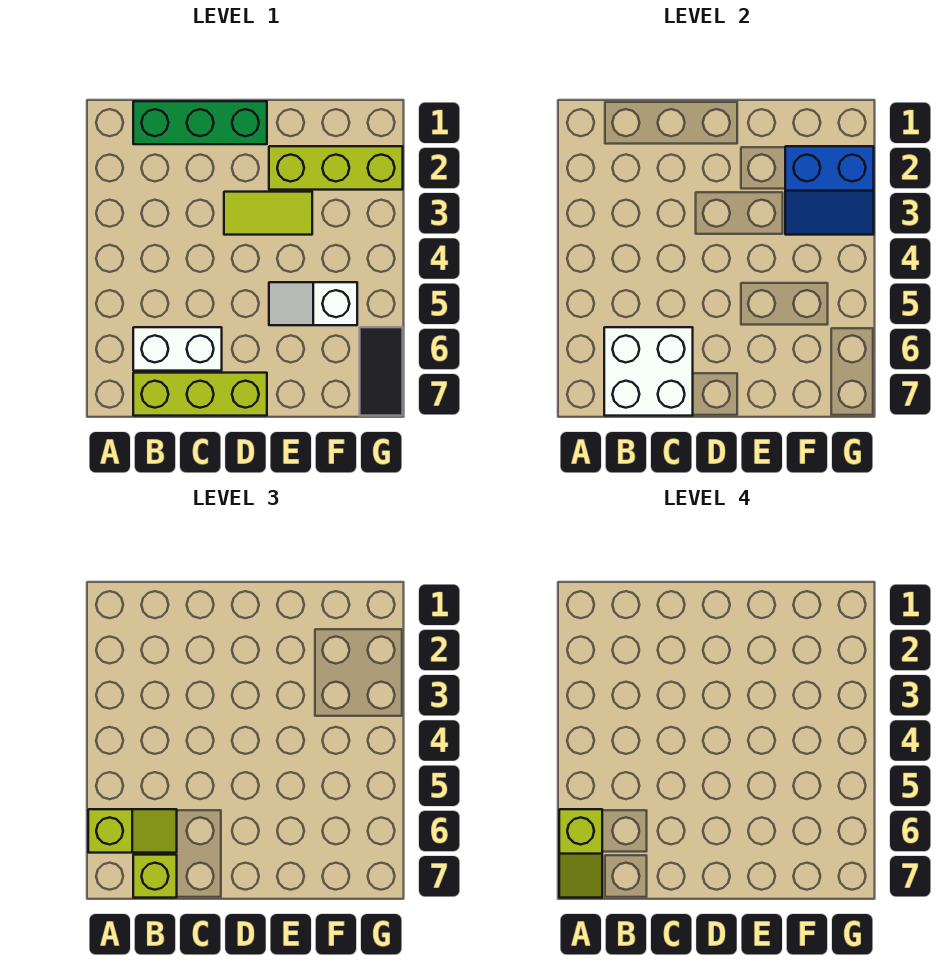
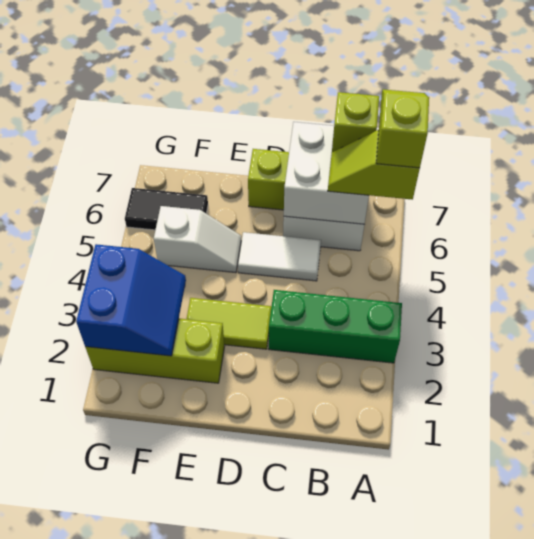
green brick B1:D1 level 1 -> green brick A3:C3 level 1
none -> white tile C5:D5 level 1
blue slope F2:G3 level 2 top 2 -> blue slope F2:G3 level 2 top G
black tile G6:G7 level 1 -> black tile F6:G6 level 1

